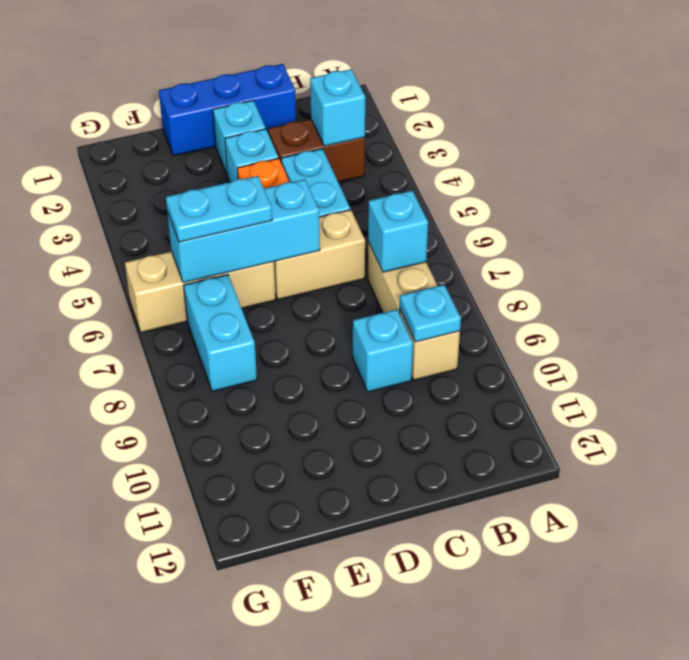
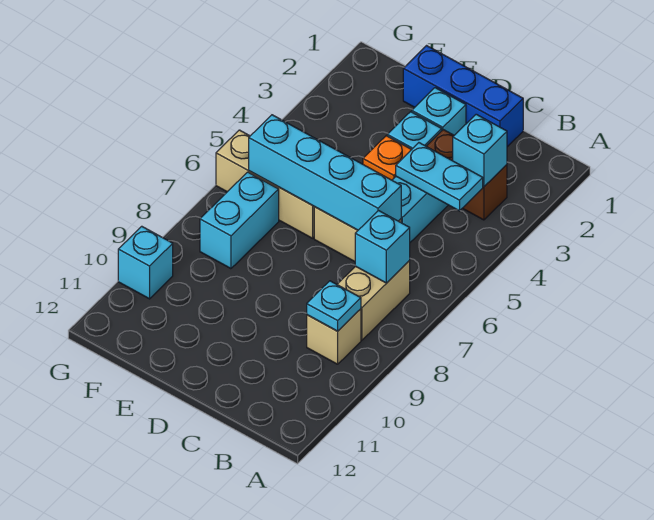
cyan brick C9 level 1 -> cyan brick G10 level 1
cyan brick D6:F6 level 2 -> cyan brick C6:F6 level 2
cyan plate E6:F6 level 3 -> cyan plate B4:C4 level 2

